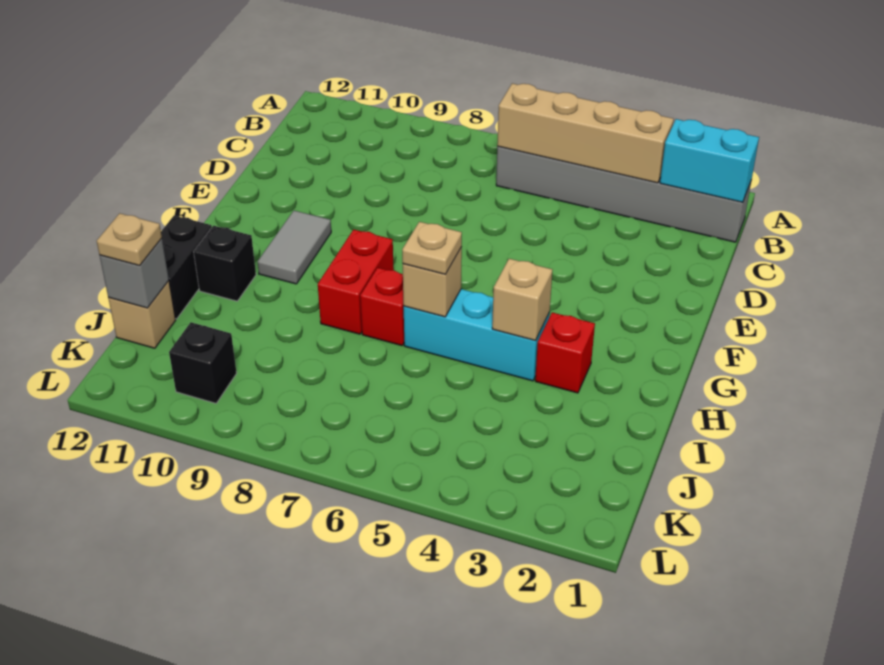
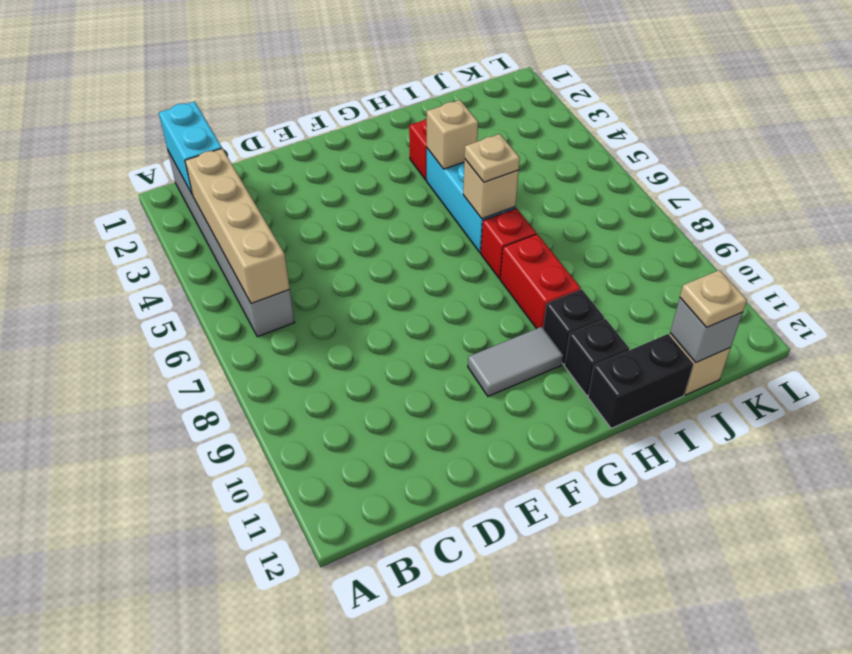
red brick G8:H8 level 1 -> red brick H8:H9 level 1
black brick K10 level 1 -> black brick H10 level 1

